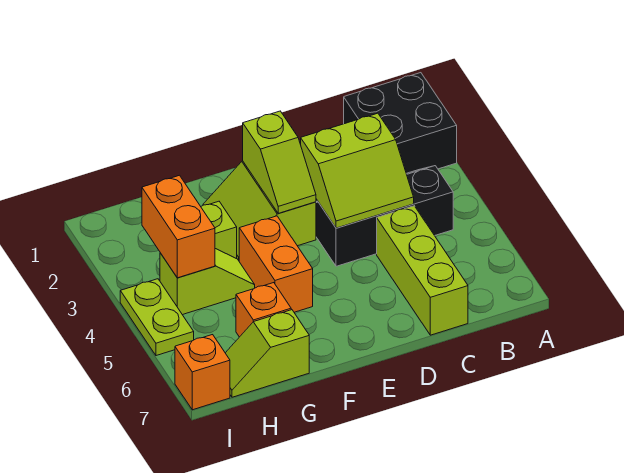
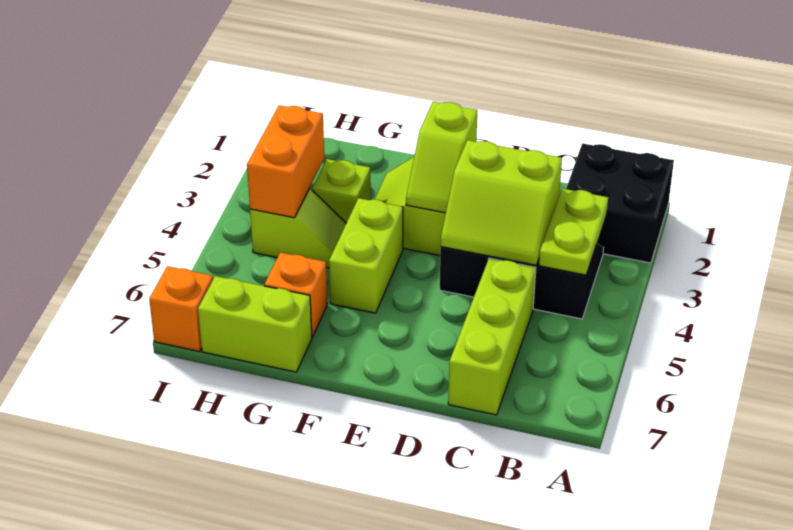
orange brick F4:F5 level 1 -> lime brick F4:F5 level 1
lime slope G7:H7 level 1 top G -> lime brick G7:H7 level 1
lime plate I4:I5 level 1 -> lime plate B3:B4 level 2

